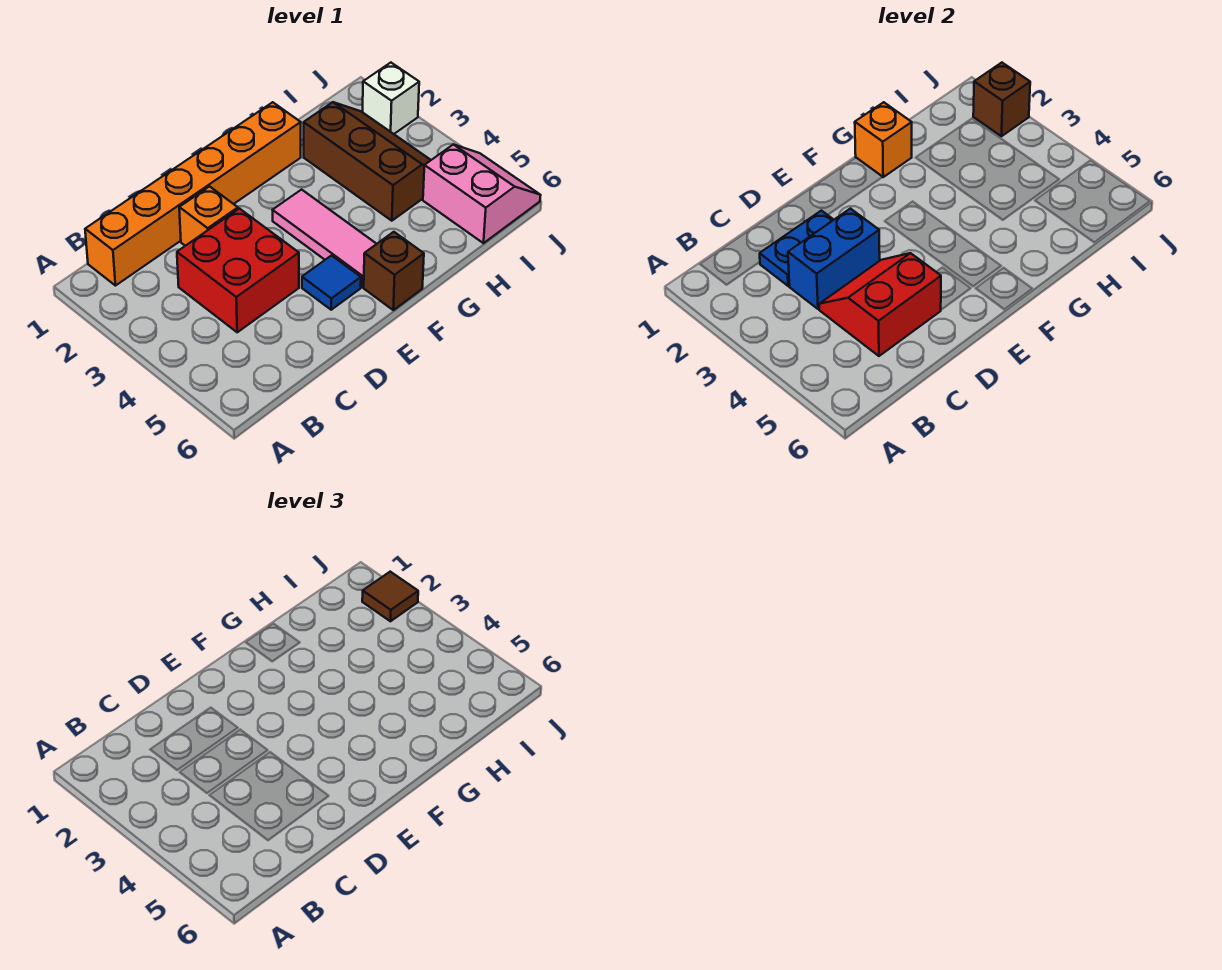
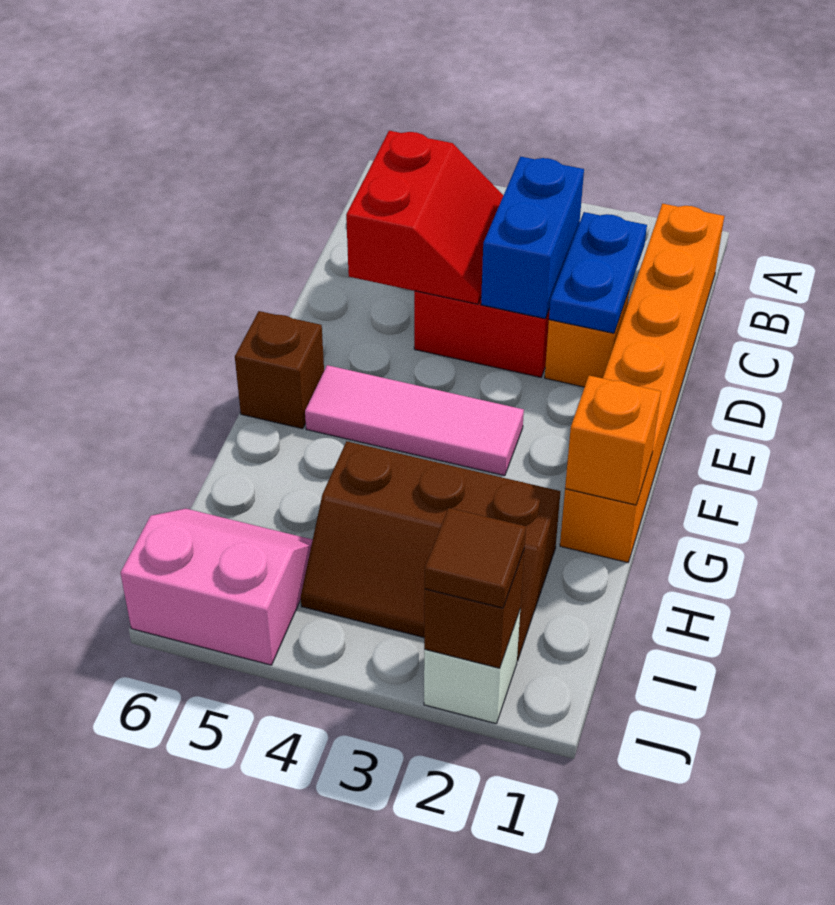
blue tile E5 level 1 -> none
pink slope I5:J6 level 1 top I -> pink slope I5:J6 level 1 top J

